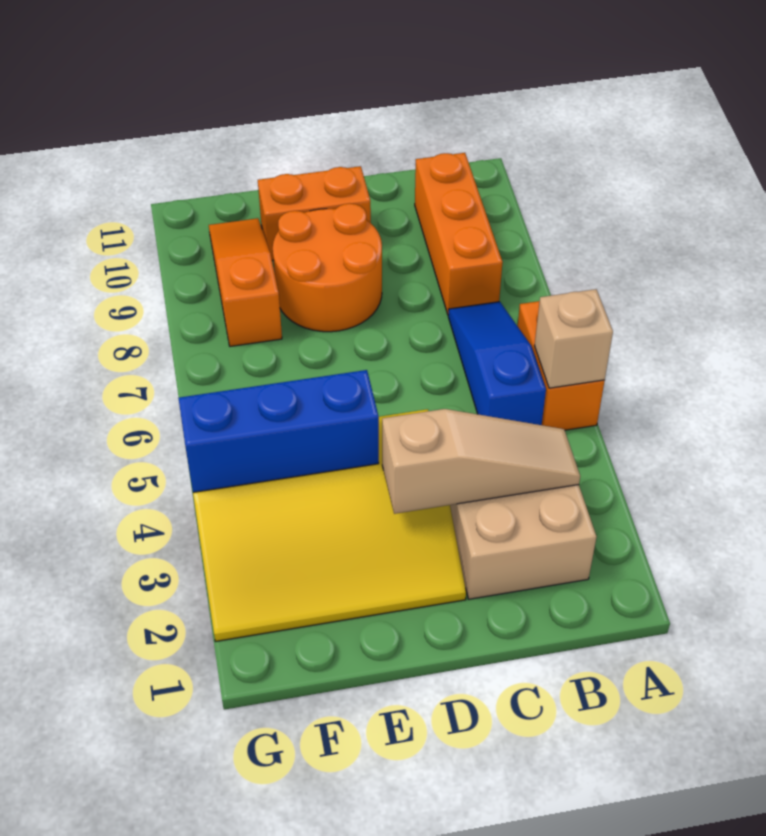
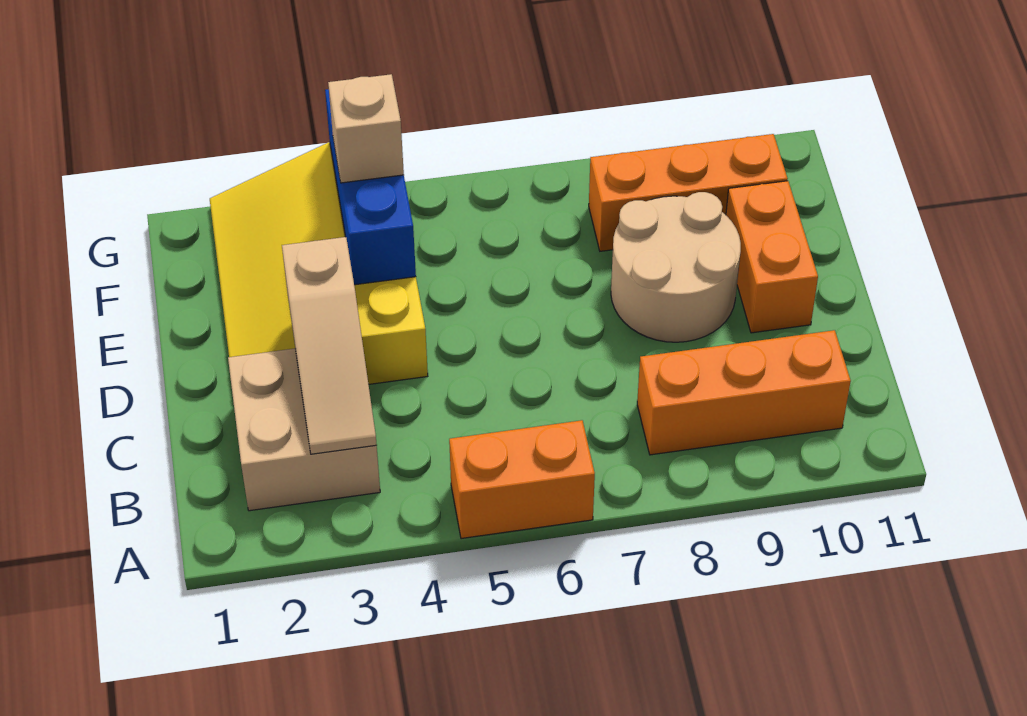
tan brick A5 level 2 -> tan brick F4 level 3
blue slope B5:B7 level 1 top 5 -> none
orange round brick D8:E9 level 1 -> tan round brick D8:E9 level 1
orange slope F8:F10 level 1 top 8 -> orange brick F8:F10 level 1

